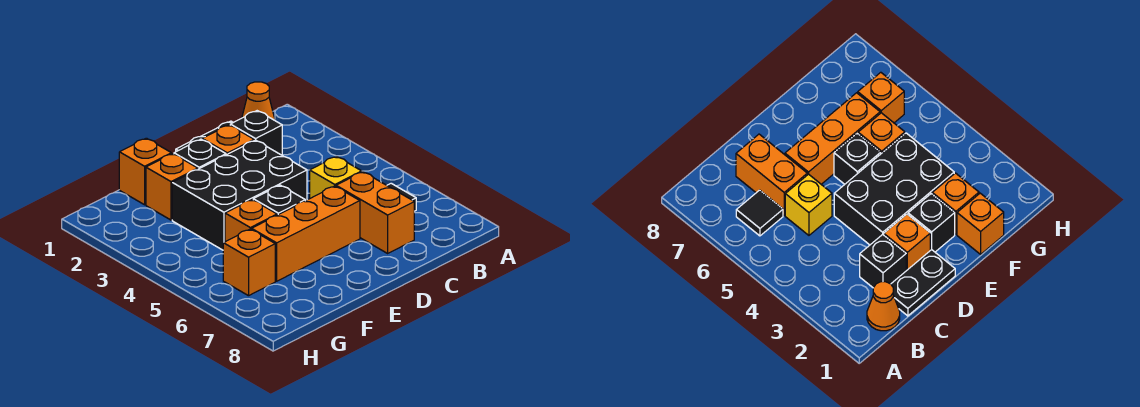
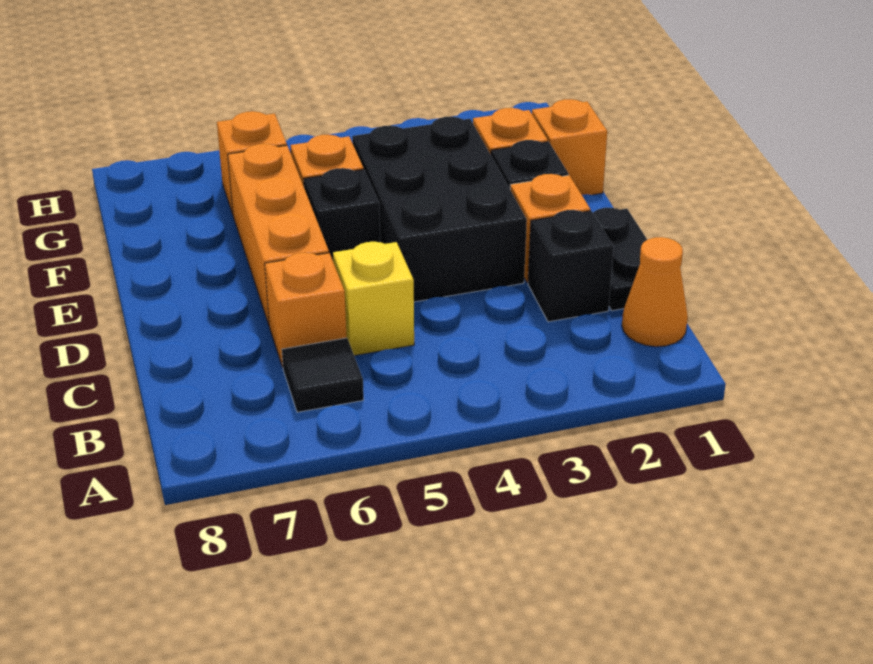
orange brick C6:C7 level 1 -> orange brick C6 level 1

